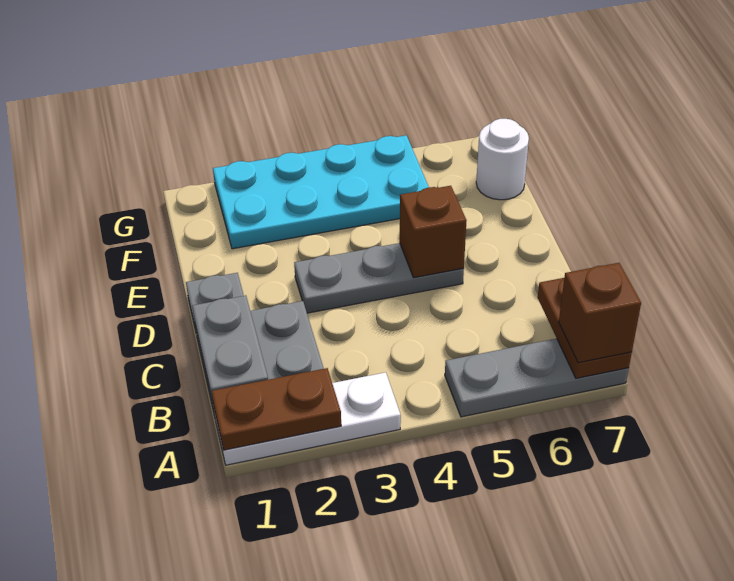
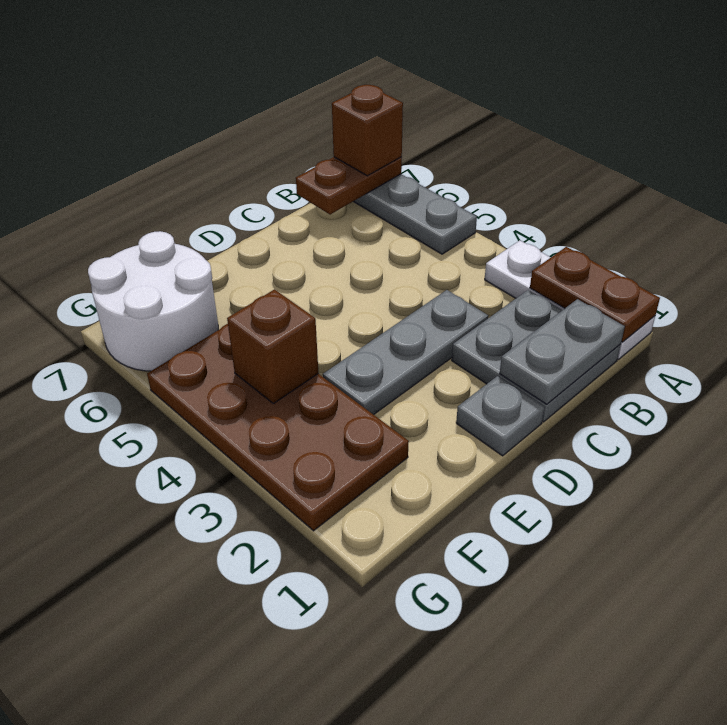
grey plate D3:D5 level 1 -> grey plate C3:E3 level 1
brown brick D5 level 2 -> brown brick F4 level 2
cyan plate F2:G5 level 1 -> brown plate F2:G5 level 1
white round brick F7 level 1 -> white round brick F6:G7 level 1

